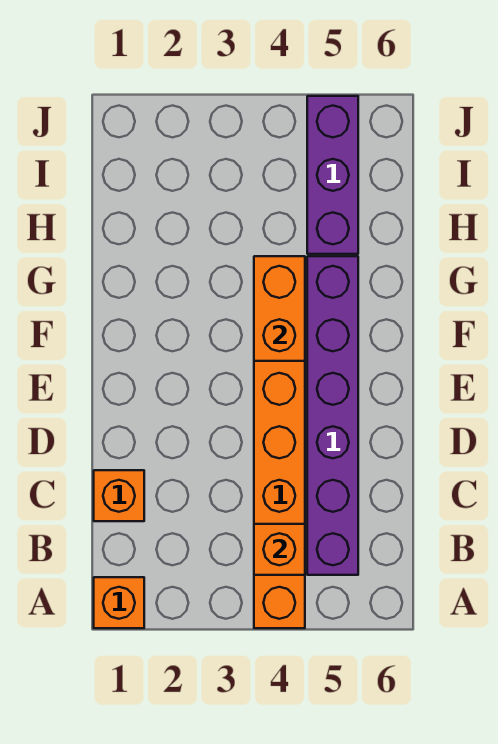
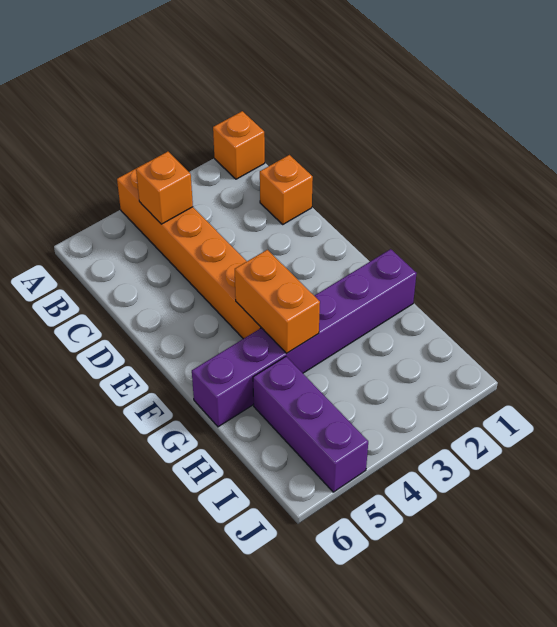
purple brick B5:G5 level 1 -> purple brick G1:G6 level 1

